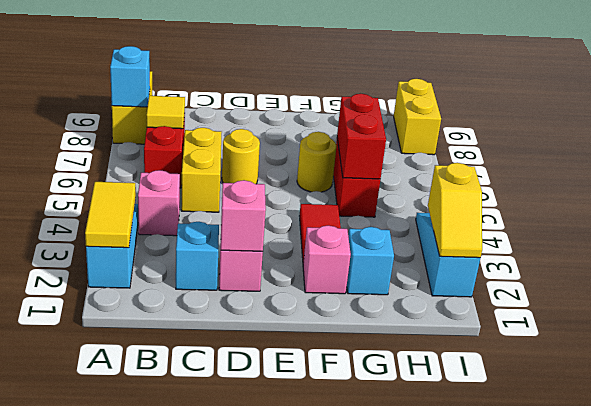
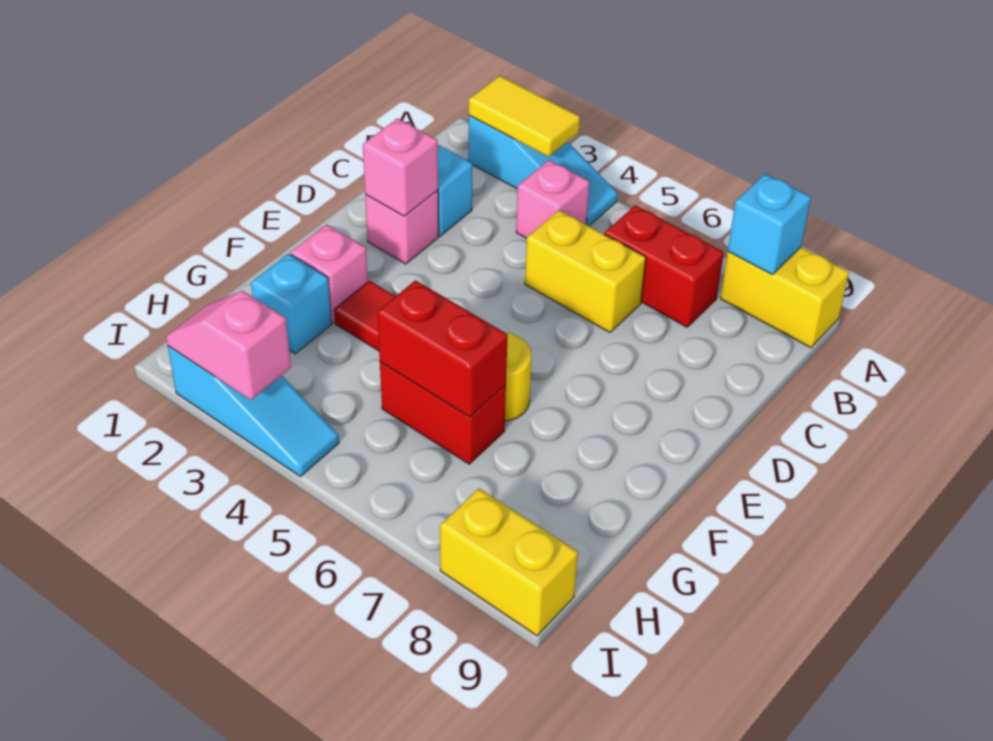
yellow tile B7 level 2 -> none
yellow round brick D6 level 1 -> none
yellow slope I2:I3 level 2 top 3 -> pink slope I2:I3 level 2 top 3

